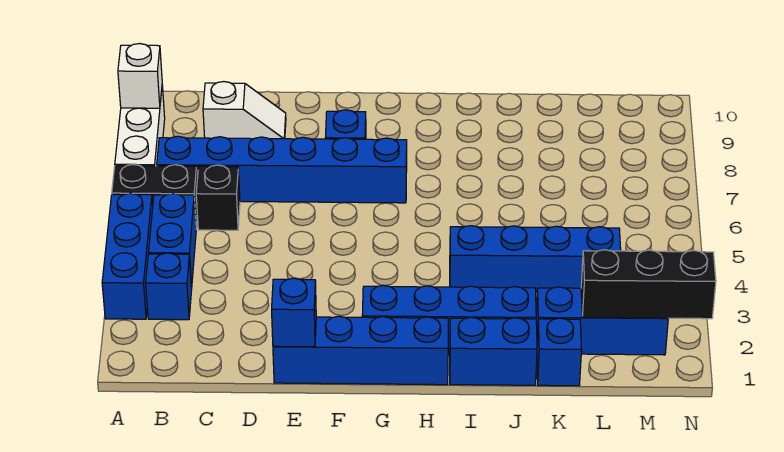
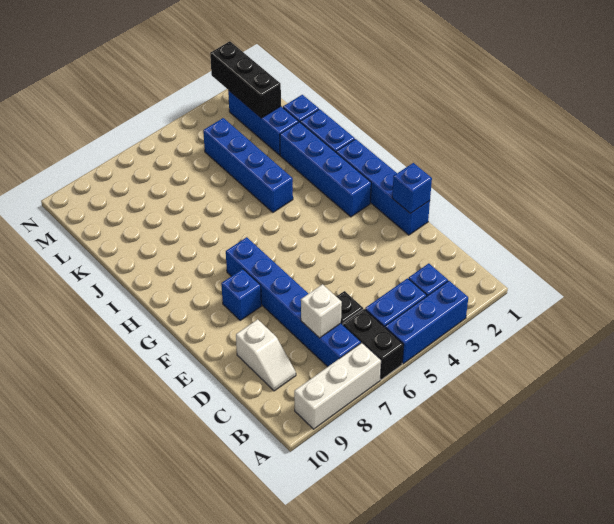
white brick A9 level 2 -> white brick C7 level 2
white slope C9:D9 level 1 top C -> white slope C9:D9 level 1 top D

